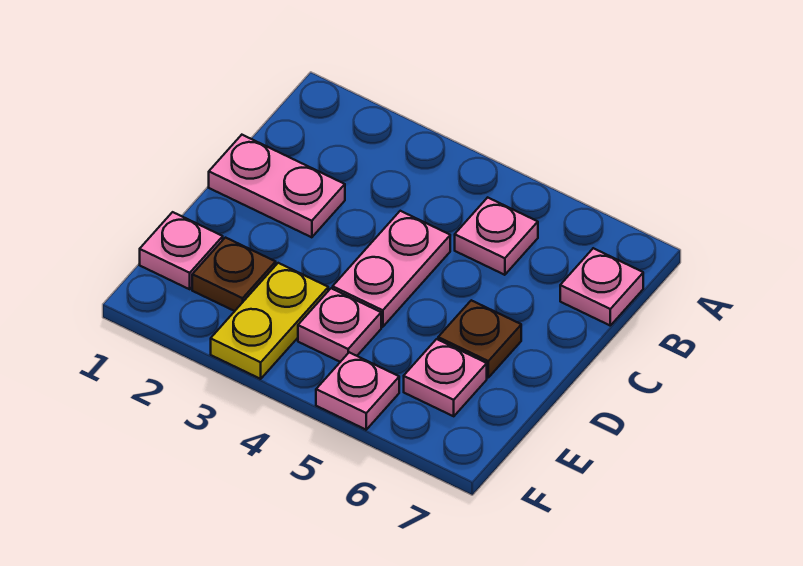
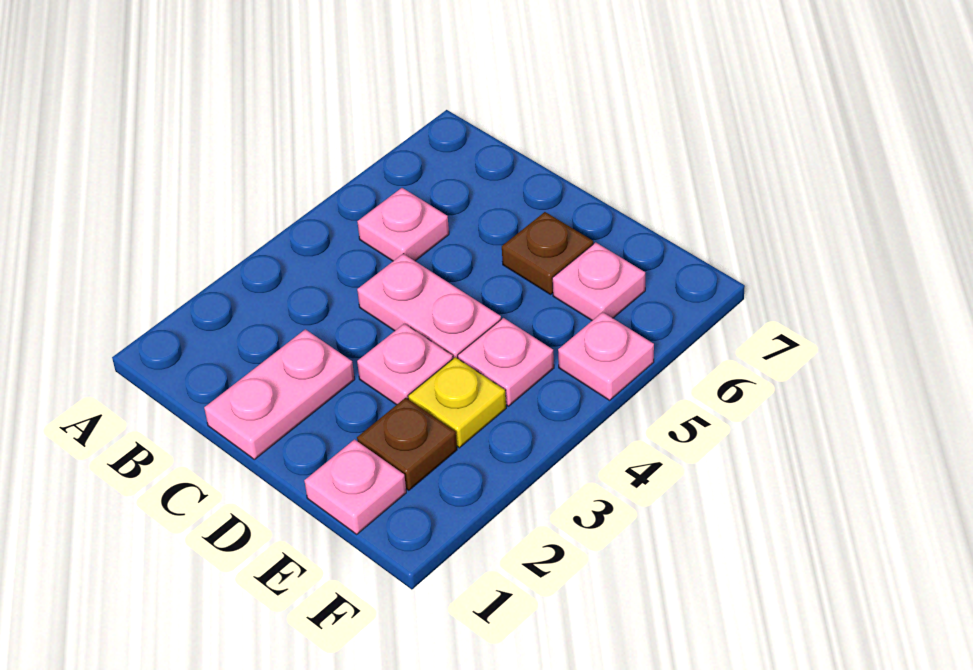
pink plate B7 level 1 -> pink plate D3 level 1
yellow plate E3:F3 level 1 -> yellow plate E3 level 1

